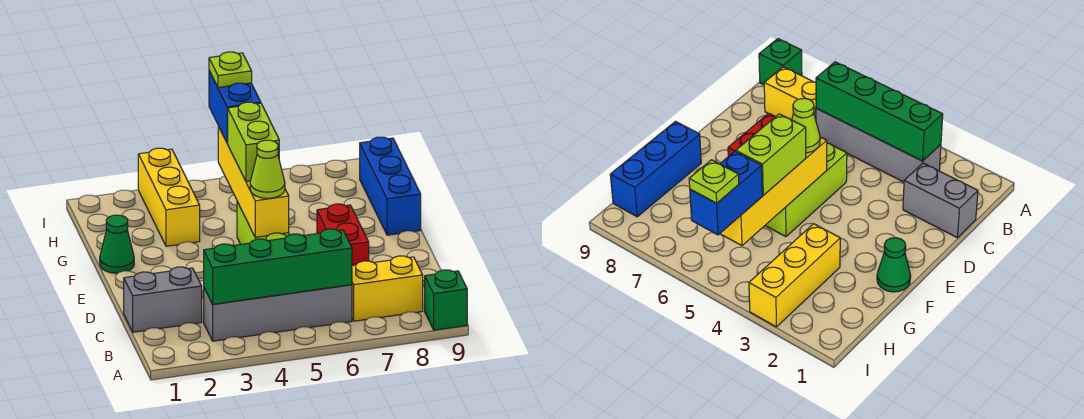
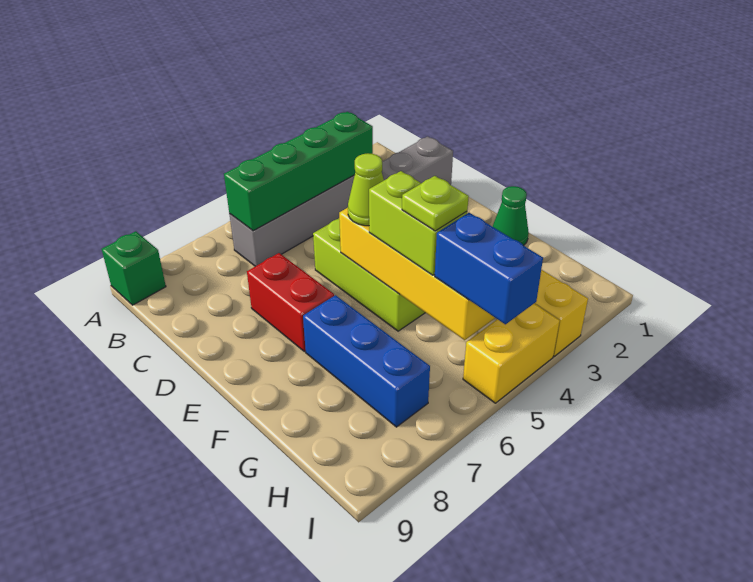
yellow brick B7:B8 level 1 -> yellow brick I4:I5 level 1
blue brick F9:H9 level 1 -> blue brick F7:H7 level 1
lime plate I5 level 4 -> lime plate G5 level 4

